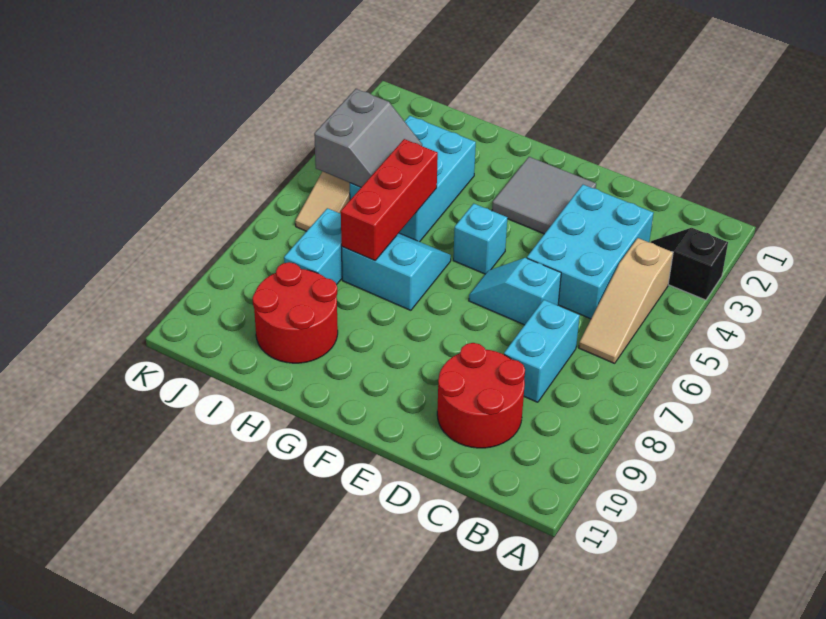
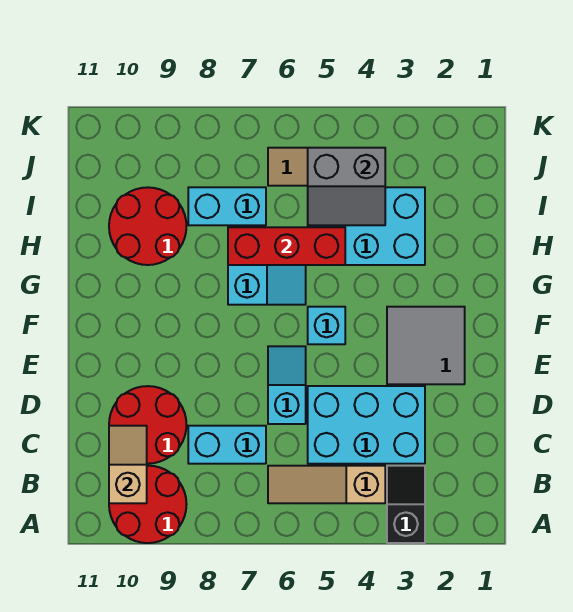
none -> red round brick A9:B10 level 1
none -> tan slope B10:C10 level 2 top B

